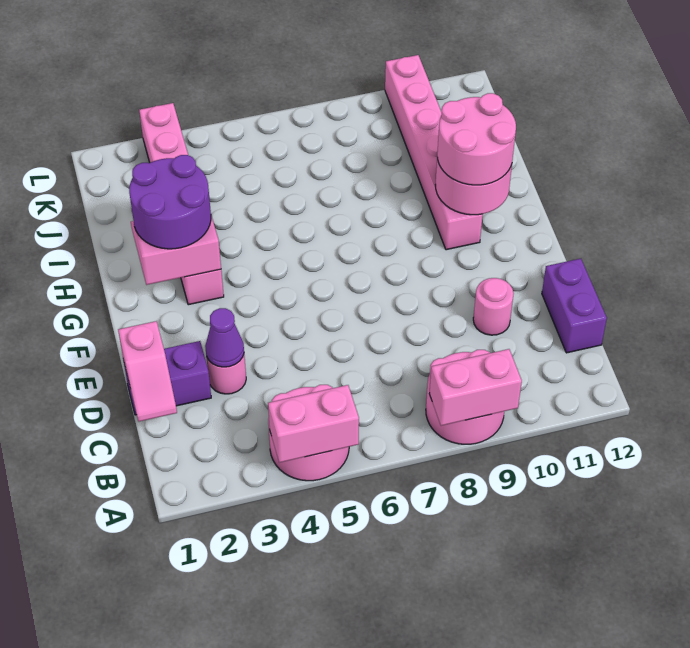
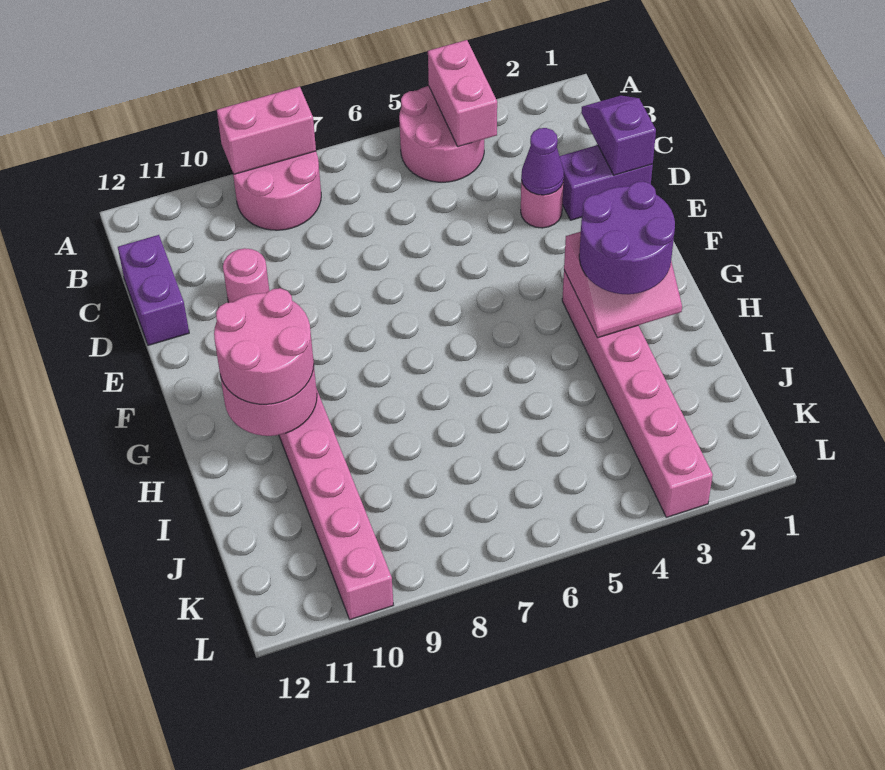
pink brick A4:A5 level 2 -> pink brick A4:B4 level 2
pink slope C1:D1 level 2 top D -> purple slope C1:D1 level 2 top D

